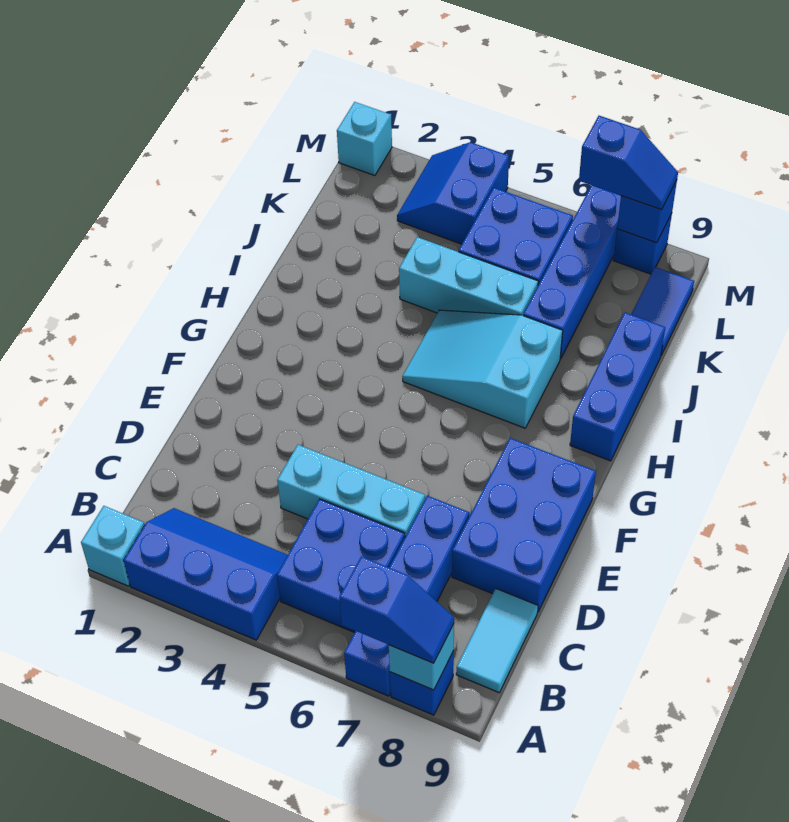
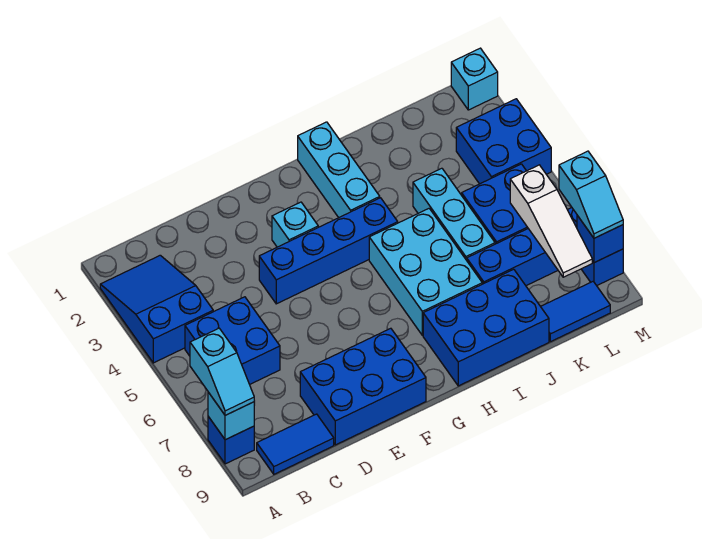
cyan brick A1 level 1 -> cyan brick F3 level 1
blue slope A2:B4 level 1 top A -> blue slope A2:B4 level 1 top 4
blue brick A7:D7 level 1 -> blue brick E4:H4 level 1
blue slope A7:A8 level 3 top 7 -> cyan slope A7:A8 level 3 top 7
cyan tile B9:C9 level 1 -> blue tile B9:C9 level 1
cyan brick D4:D6 level 1 -> cyan brick H1:H3 level 1
cyan slope H5:I7 level 1 top 7 -> cyan brick H5:I7 level 1
blue brick H9:J9 level 1 -> blue brick H8:J9 level 1
blue slope L3:M4 level 1 top 4 -> blue brick L3:M4 level 1
none -> white slope L6:L8 level 2 top 6
blue slope M7:M8 level 3 top 7 -> cyan slope M7:M8 level 3 top 7

